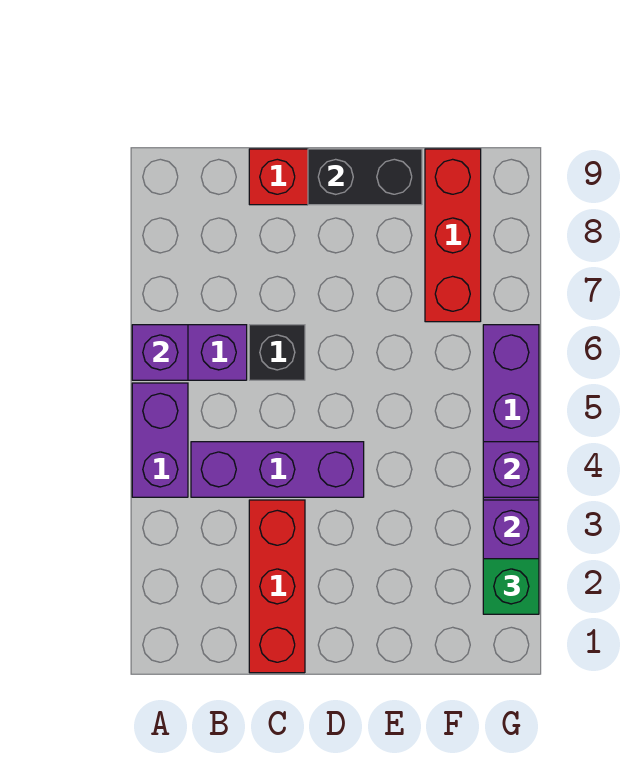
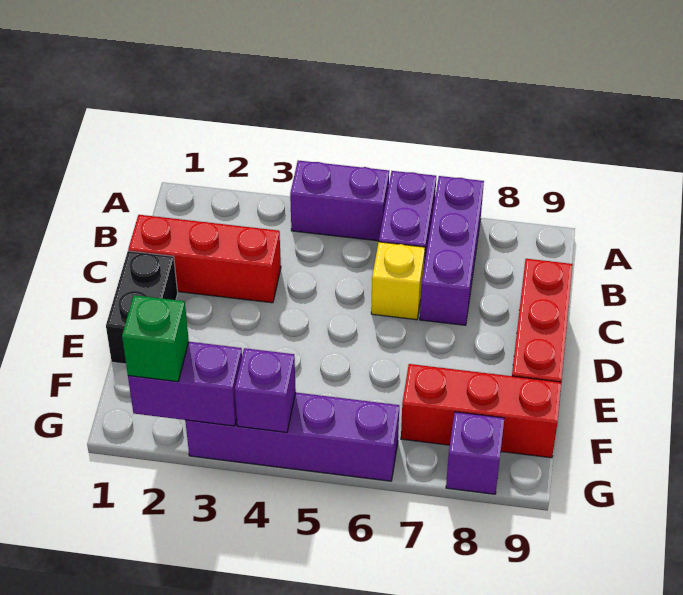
purple brick A6 level 2 -> purple brick G8 level 1
purple brick B4:D4 level 1 -> purple brick A7:C7 level 1
black brick C6 level 1 -> yellow brick C6 level 1
black brick D9:E9 level 2 -> black brick D1:E1 level 1

